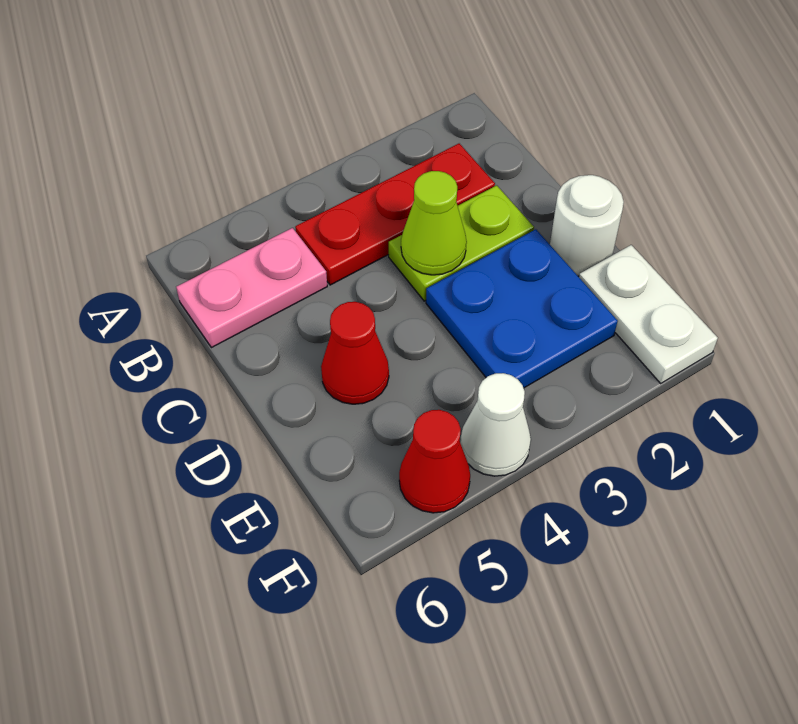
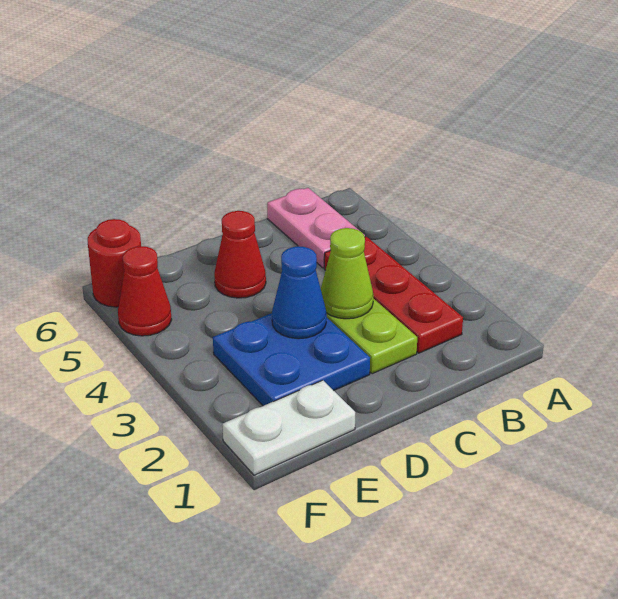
white round brick D1 level 1 -> none
none -> blue cone D3 level 2
white cone F4 level 1 -> none
none -> red round brick F6 level 1

